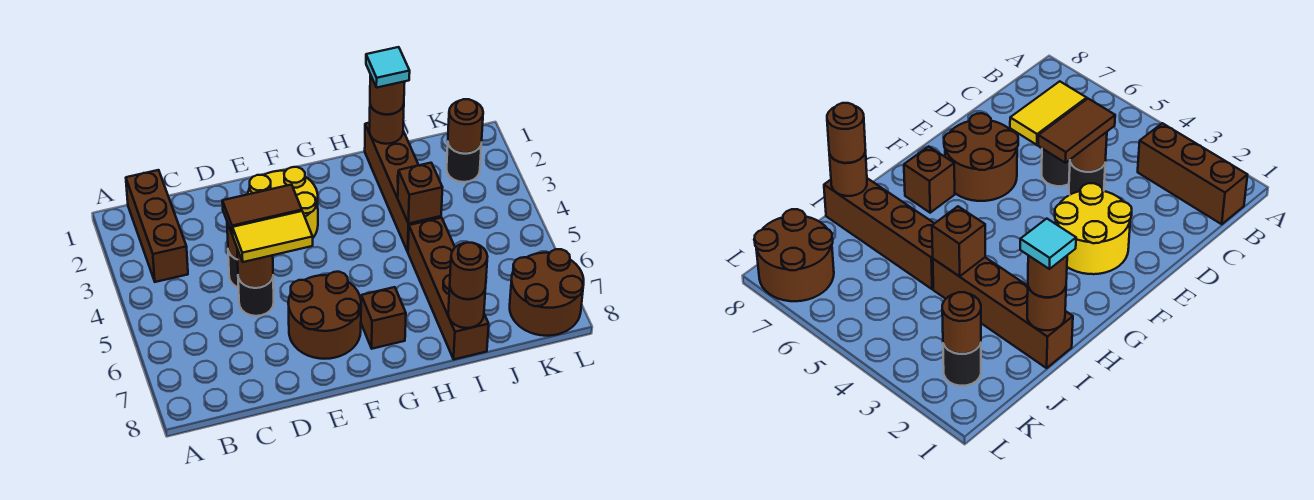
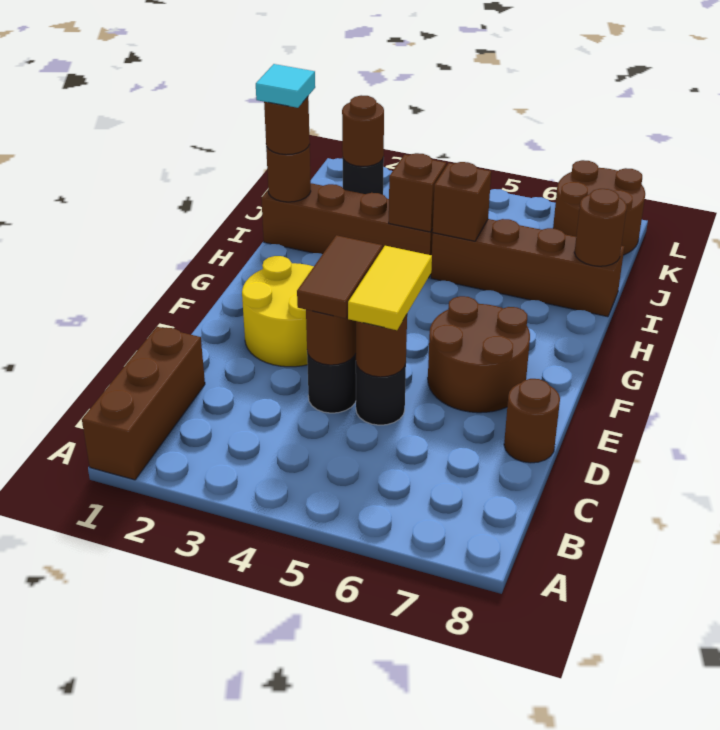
brown brick B1:B3 level 1 -> brown brick A1:C1 level 1
brown brick G7 level 1 -> brown brick I5 level 2
brown round brick I8 level 3 -> brown round brick D8 level 1

